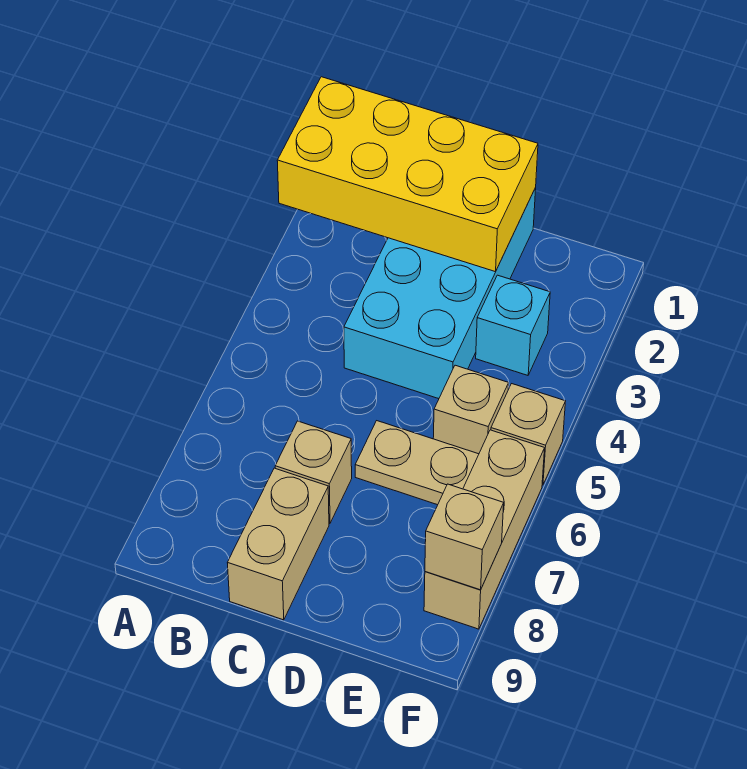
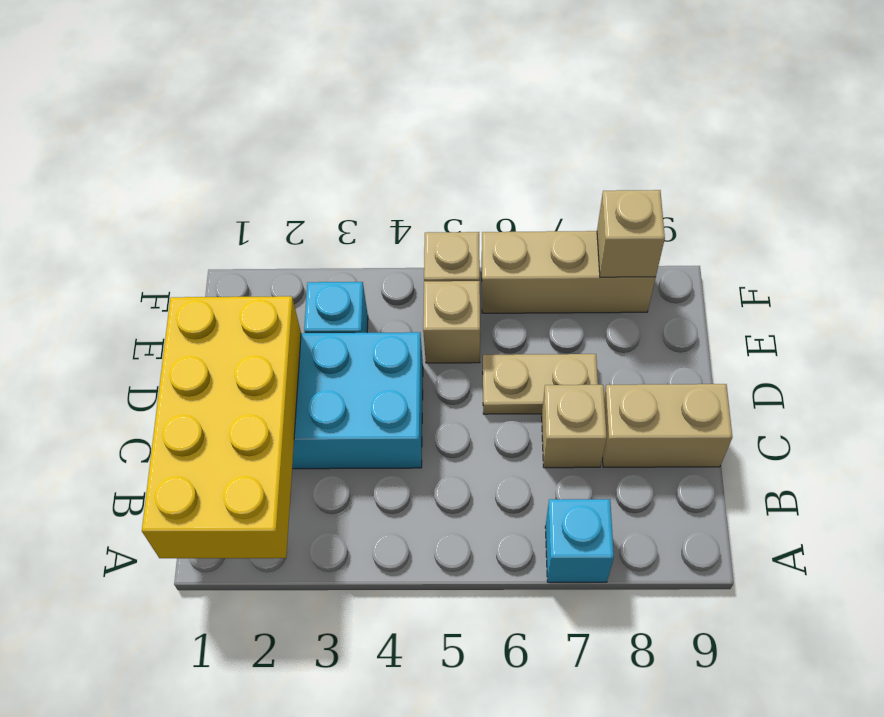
none -> cyan brick A7 level 1
tan plate D6:E6 level 1 -> tan plate D6:D7 level 1

